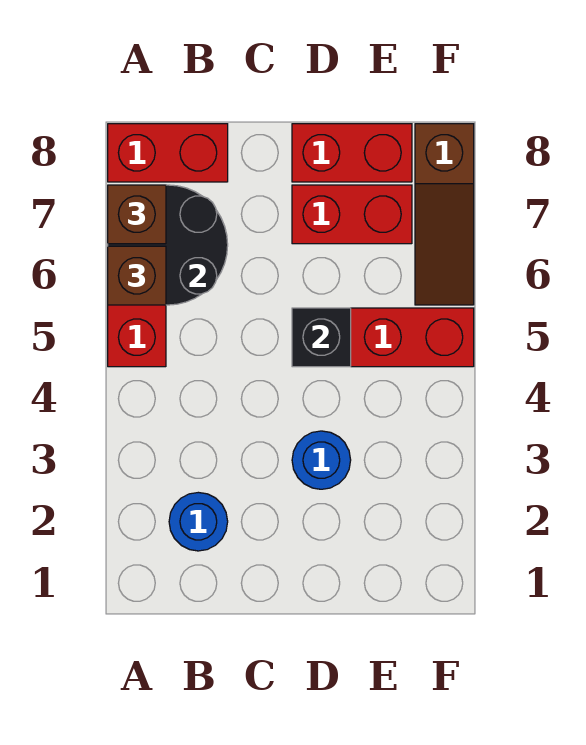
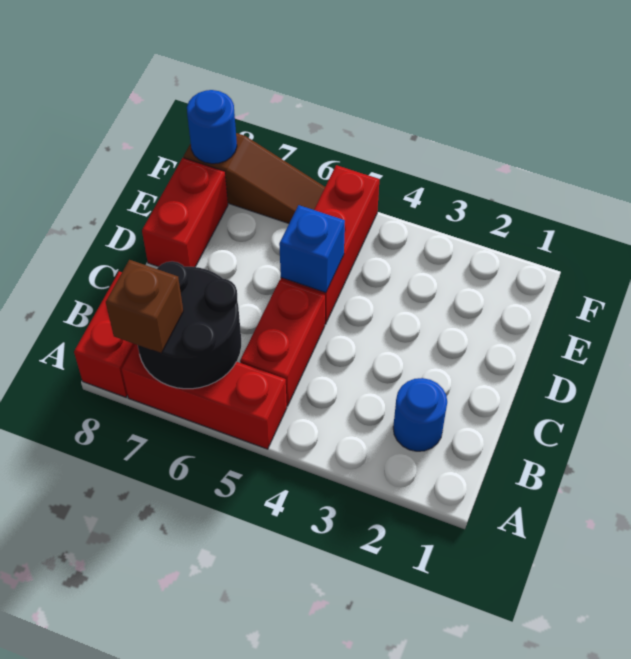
brown brick A6 level 3 -> none
blue round brick D3 level 1 -> blue round brick F8 level 2
black brick D5 level 2 -> blue brick D5 level 2
red brick D7:E7 level 1 -> red brick B5:C5 level 1

